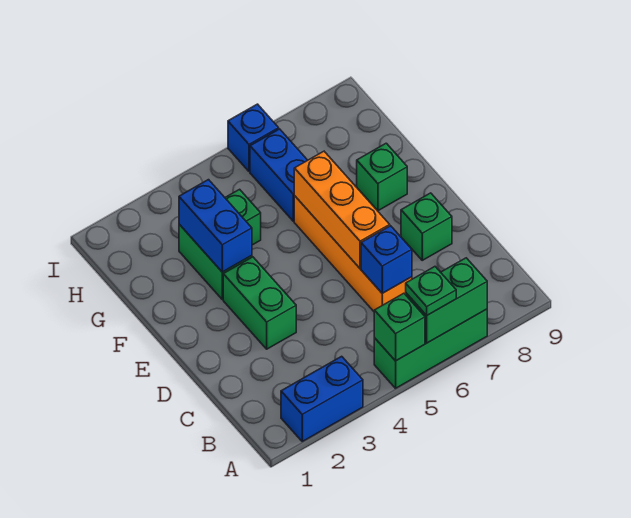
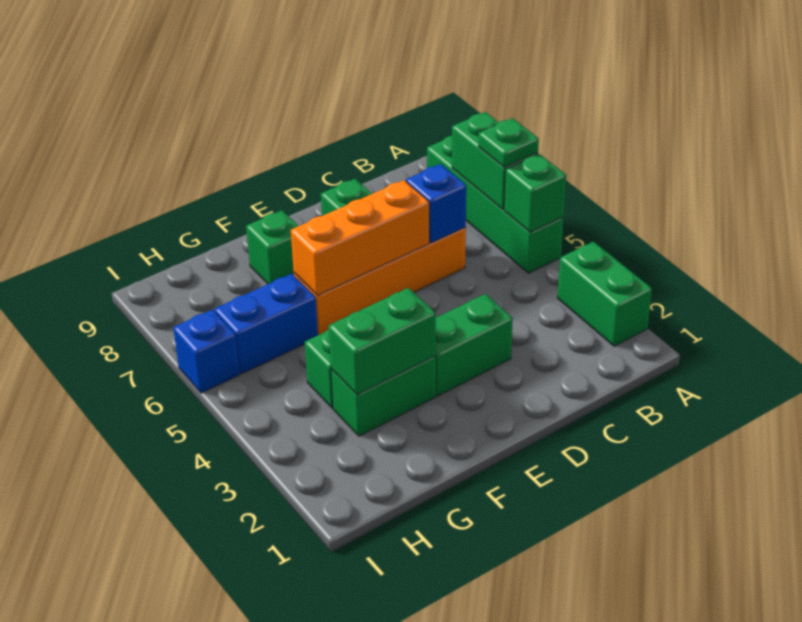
blue brick A2:A3 level 1 -> green brick A2:A3 level 1
green brick A5:A7 level 1 -> green brick A5:A8 level 1
blue brick F3:G3 level 2 -> green brick F3:G3 level 2

